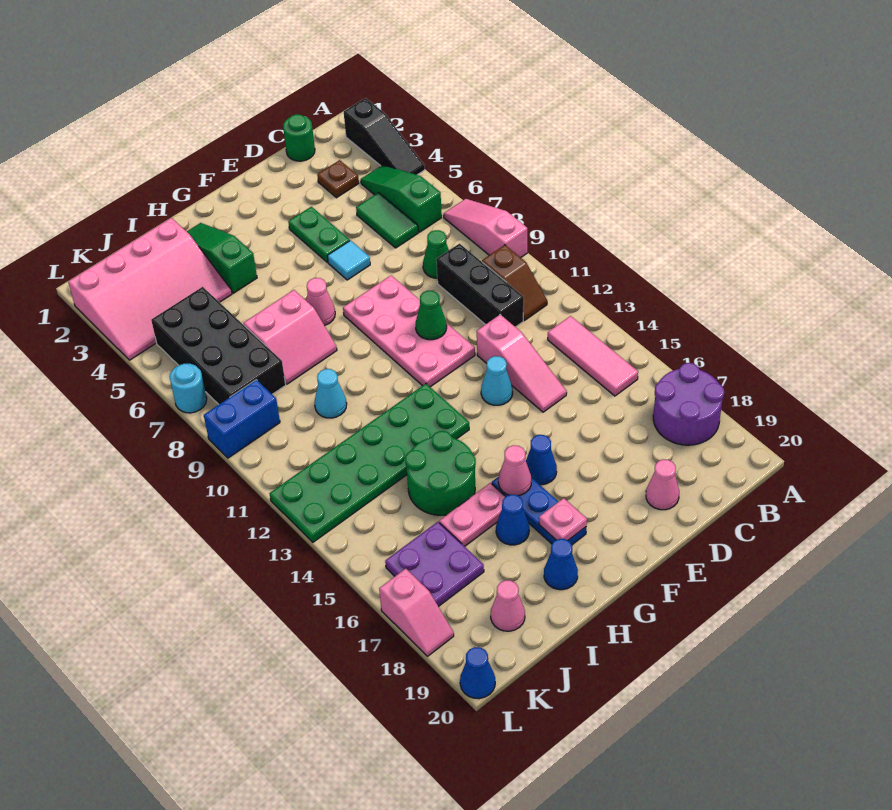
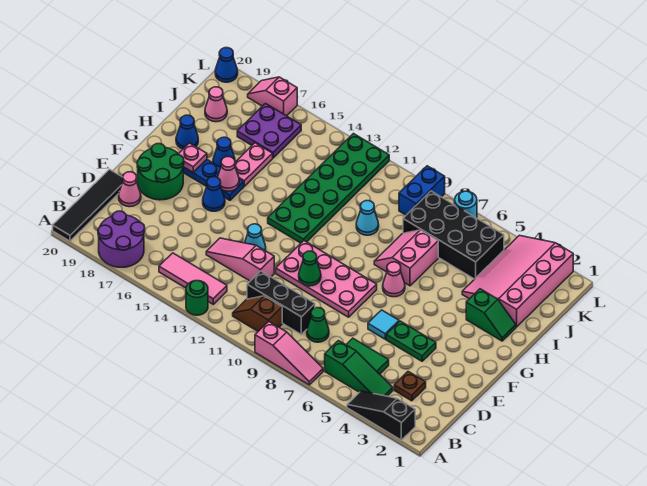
none -> black tile A20:D20 level 1
green round brick C1 level 1 -> green round brick A13 level 1
green slope H2:H4 level 1 top 4 -> green slope H2:H3 level 1 top 3
green round brick H14:I15 level 1 -> green round brick E18:F19 level 1

